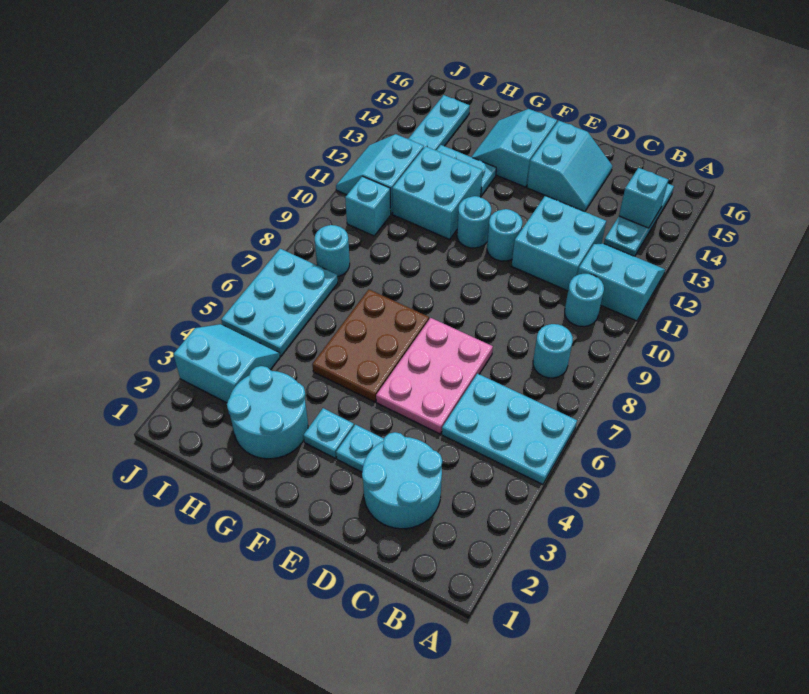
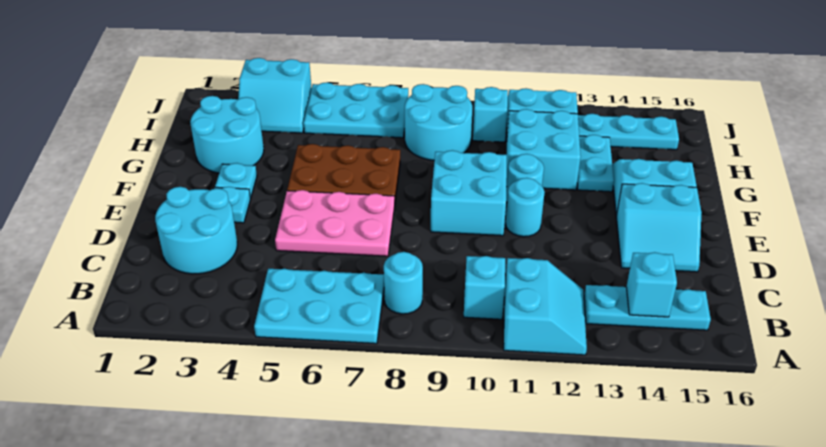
cyan plate A5:C6 level 1 -> cyan plate A5:B7 level 1
cyan round brick B10 level 1 -> cyan brick B10 level 1
cyan brick C11:D12 level 1 -> cyan brick E9:F10 level 1
cyan slope I3:J4 level 1 top 3 -> cyan slope I3:J4 level 1 top J
cyan round brick I8 level 1 -> cyan round brick H8:I9 level 1

